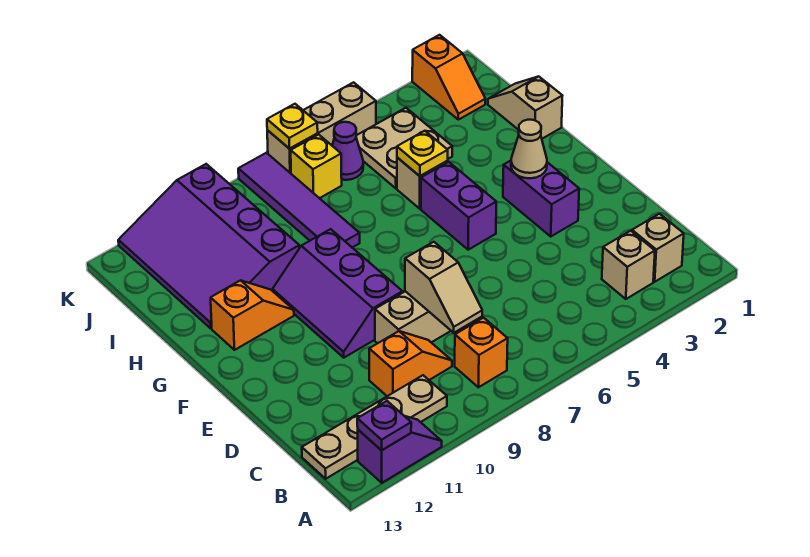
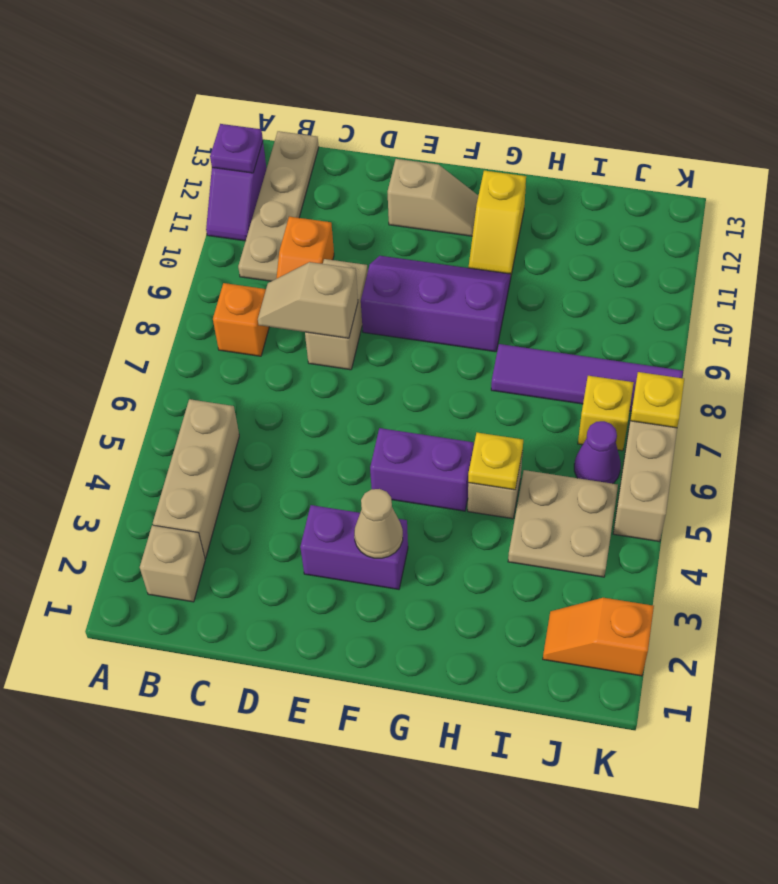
tan brick B3 level 1 -> tan brick B3:B5 level 1
orange slope G11:G12 level 1 top 12 -> yellow slope G11:G12 level 1 top 12
tan slope H1:I1 level 1 top H -> tan slope E12:F12 level 1 top E
purple slope H10:K12 level 1 top 10 -> none

